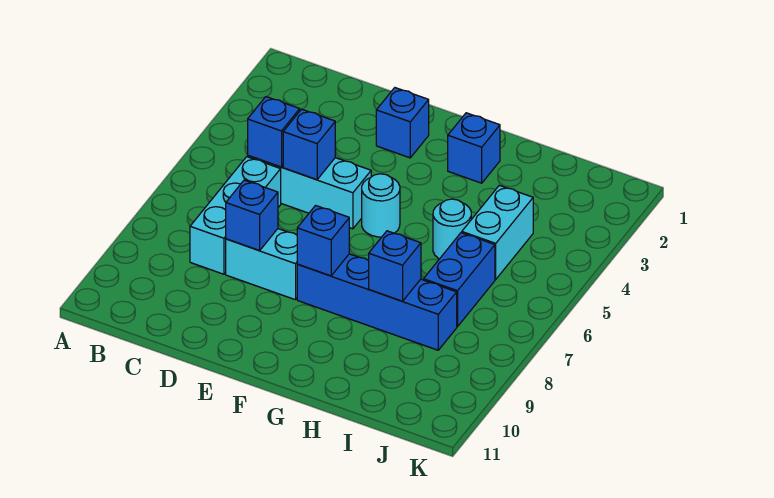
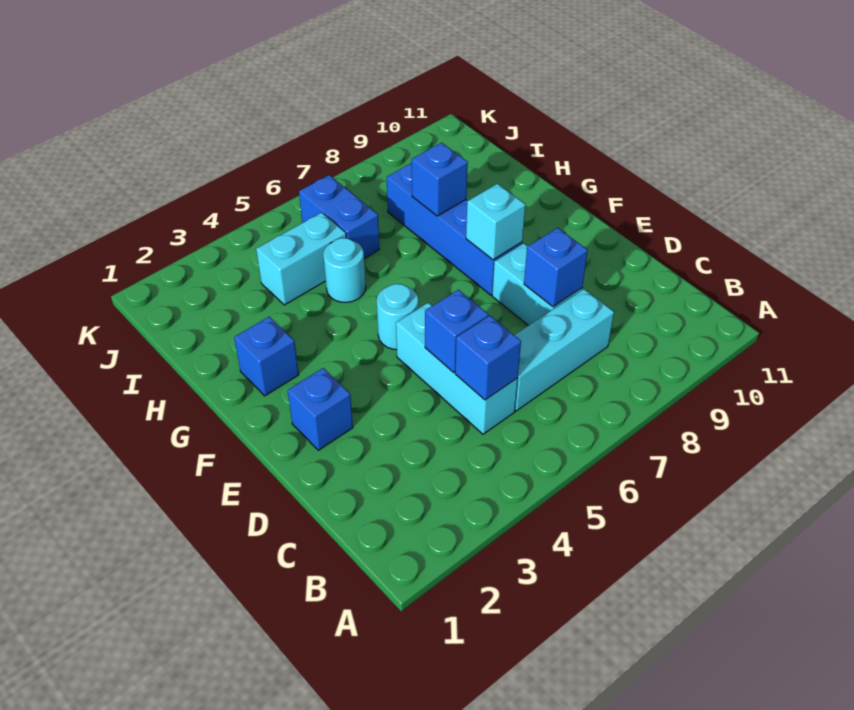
blue brick F8 level 2 -> cyan brick F8 level 2
blue brick I6:I7 level 1 -> blue brick I6:J6 level 1

